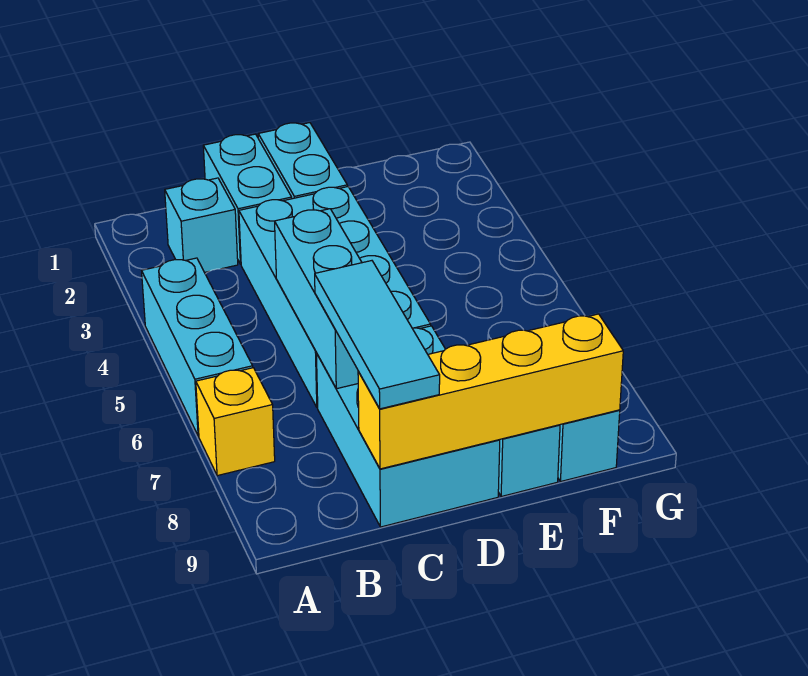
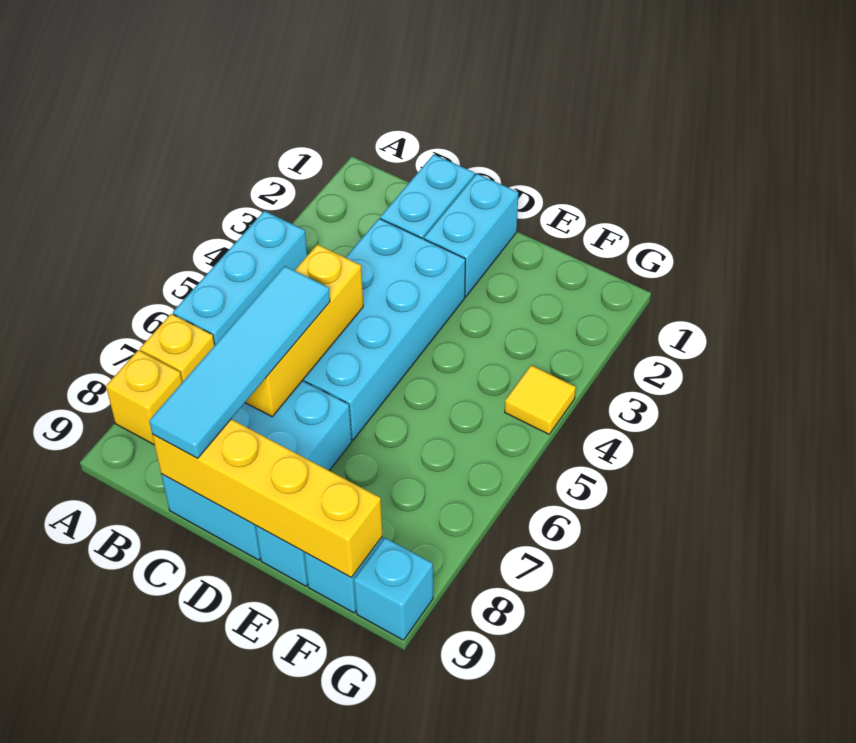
none -> yellow brick A8 level 1
cyan brick B2 level 1 -> cyan brick G9 level 1
cyan brick C5:C7 level 2 -> yellow brick C5:C7 level 2
cyan tile C7:C9 level 3 -> cyan tile C6:C9 level 3
none -> yellow tile G4 level 1

